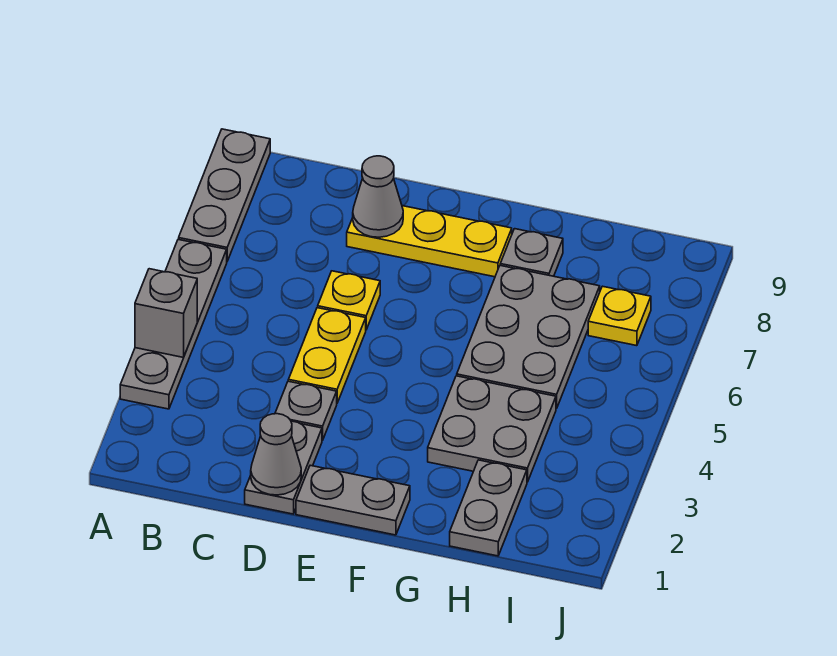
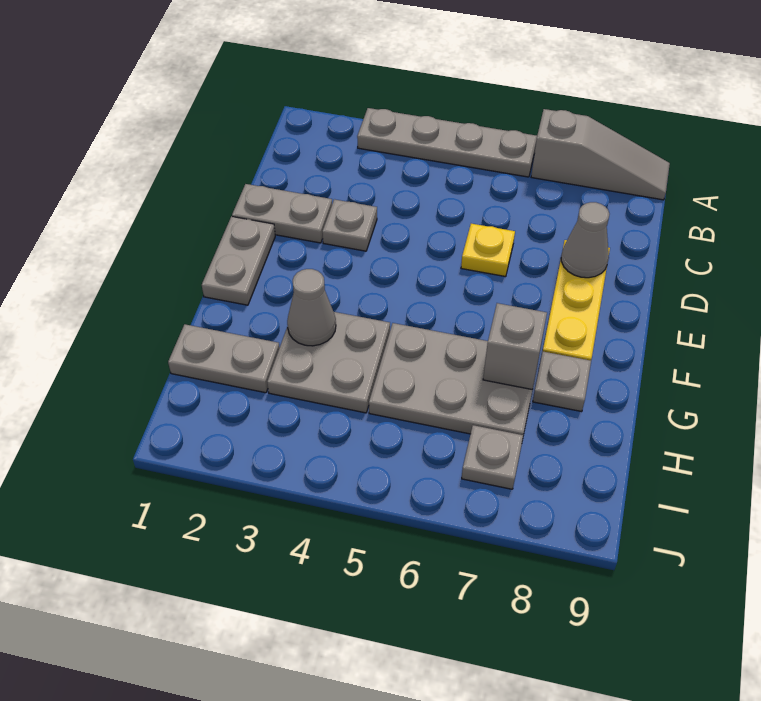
grey brick A4 level 2 -> grey brick G7 level 2
grey plate A7:A9 level 1 -> grey slope A7:A9 level 1 top 7
grey cone D1 level 2 -> grey cone G3 level 2
yellow plate D4:D5 level 1 -> none
yellow plate I7 level 1 -> grey plate I7 level 1

